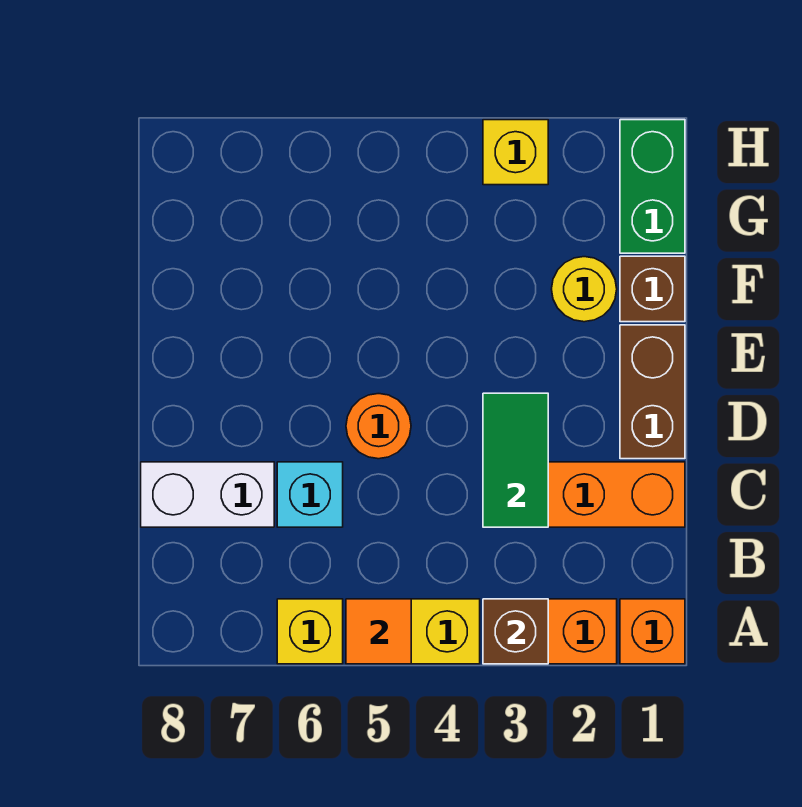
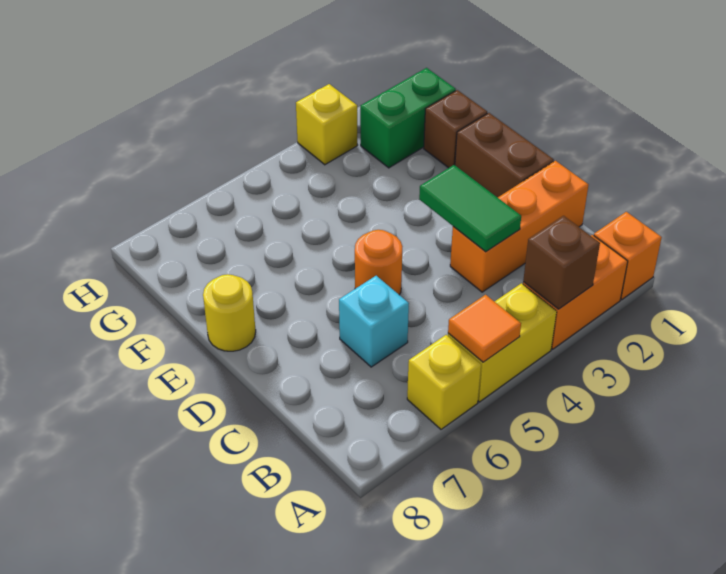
white brick C7:C8 level 1 -> none
yellow round brick F2 level 1 -> yellow round brick E8 level 1
green brick G1:H1 level 1 -> green brick G1:G2 level 1

